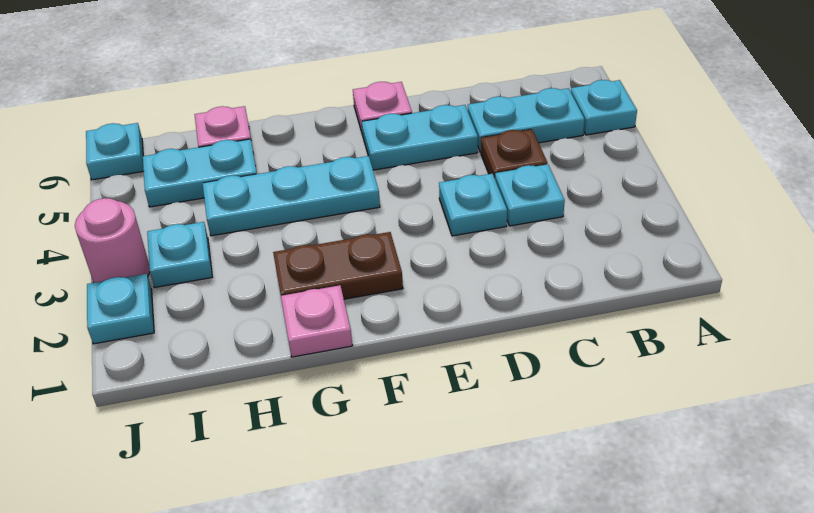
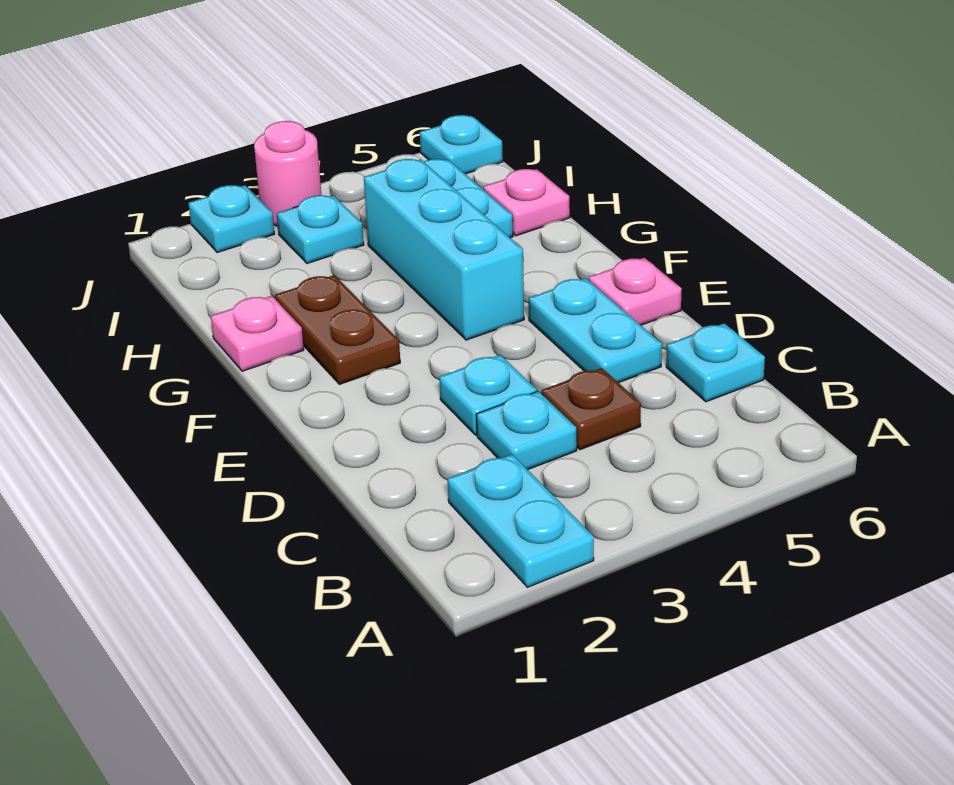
cyan plate A5 level 1 -> cyan plate C6 level 1
cyan plate B5:C5 level 1 -> cyan plate A2:B2 level 1
cyan plate F4:H4 level 1 -> cyan brick F4:H4 level 1

